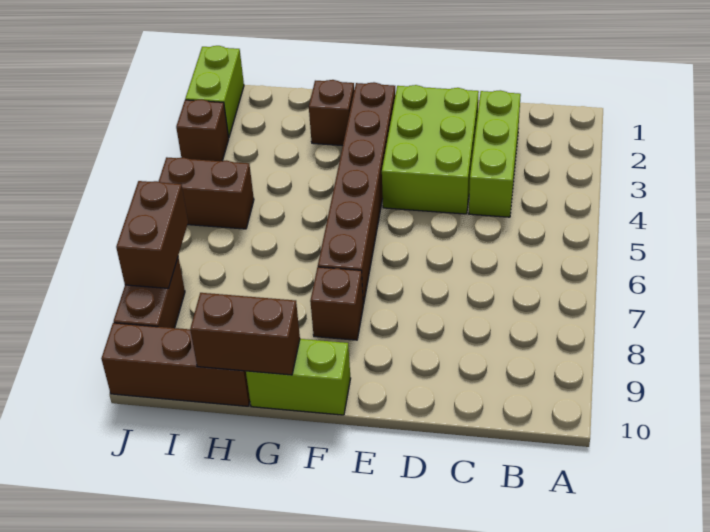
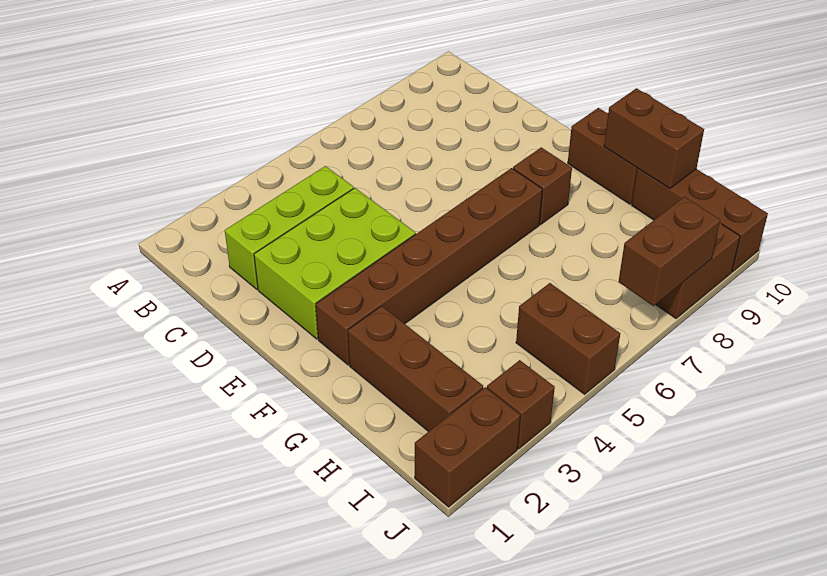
lime brick F10:G10 level 1 -> brown brick F10:G10 level 1
brown brick G2 level 1 -> brown brick G2:I2 level 1
lime brick J1:J2 level 1 -> brown brick J1:J2 level 1

